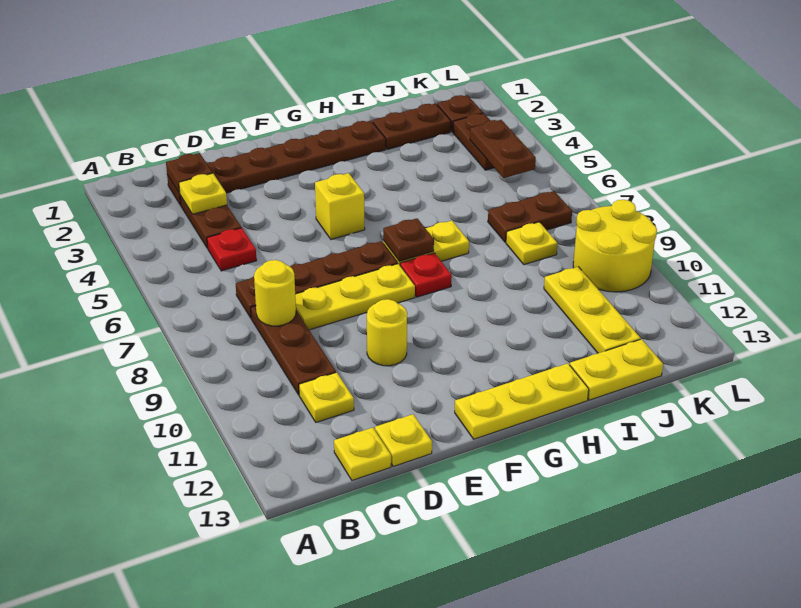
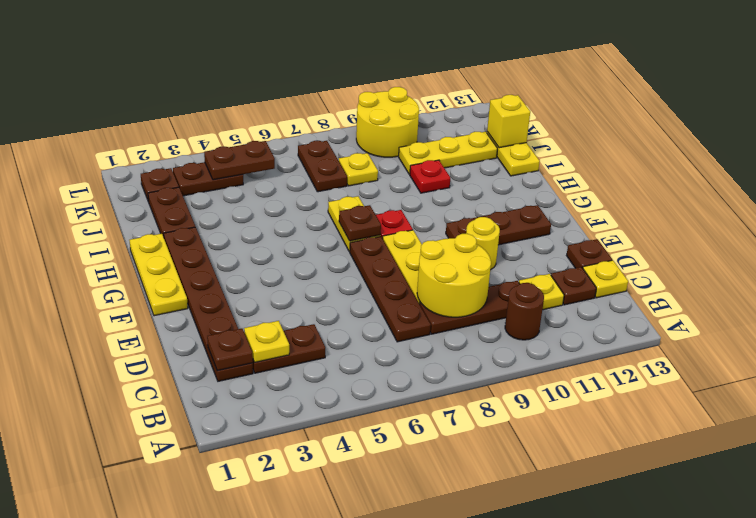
none -> brown round brick B10 level 1
red plate C5 level 1 -> red plate I10 level 1
yellow round brick C8 level 2 -> yellow round brick C8:D9 level 2
none -> brown plate C12 level 1
yellow plate D13 level 1 -> brown plate D13 level 1
yellow brick F5 level 1 -> yellow brick J13 level 2
none -> brown plate F10:F12 level 1
yellow plate F13:H13 level 1 -> yellow plate F1:H1 level 1

